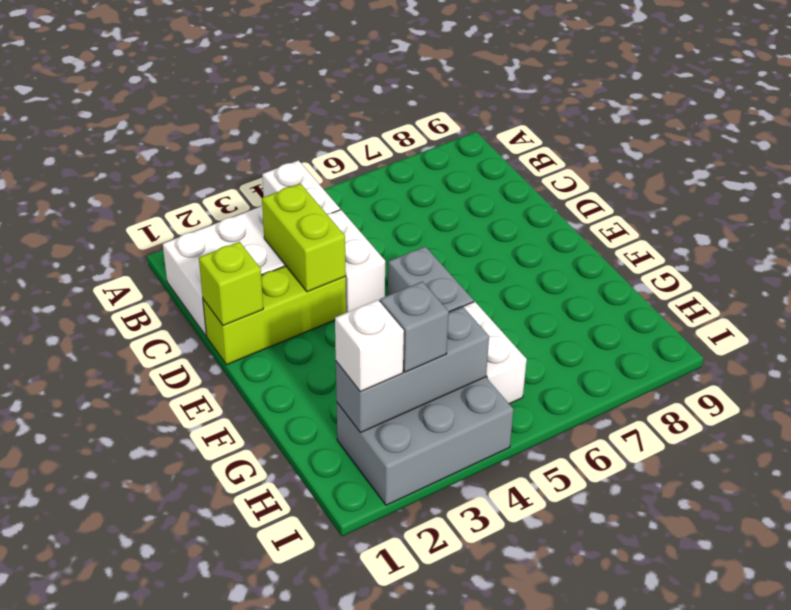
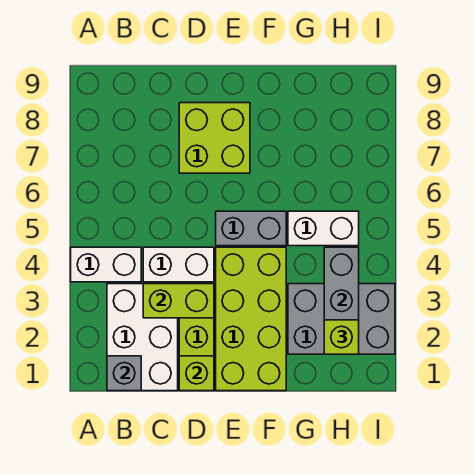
none -> lime brick D7:E8 level 1
none -> lime brick E1:F4 level 1
grey brick H2:I4 level 1 -> grey brick G2:I3 level 1
white brick H2 level 3 -> lime brick H2 level 3
grey brick H3 level 3 -> grey brick B1 level 2

